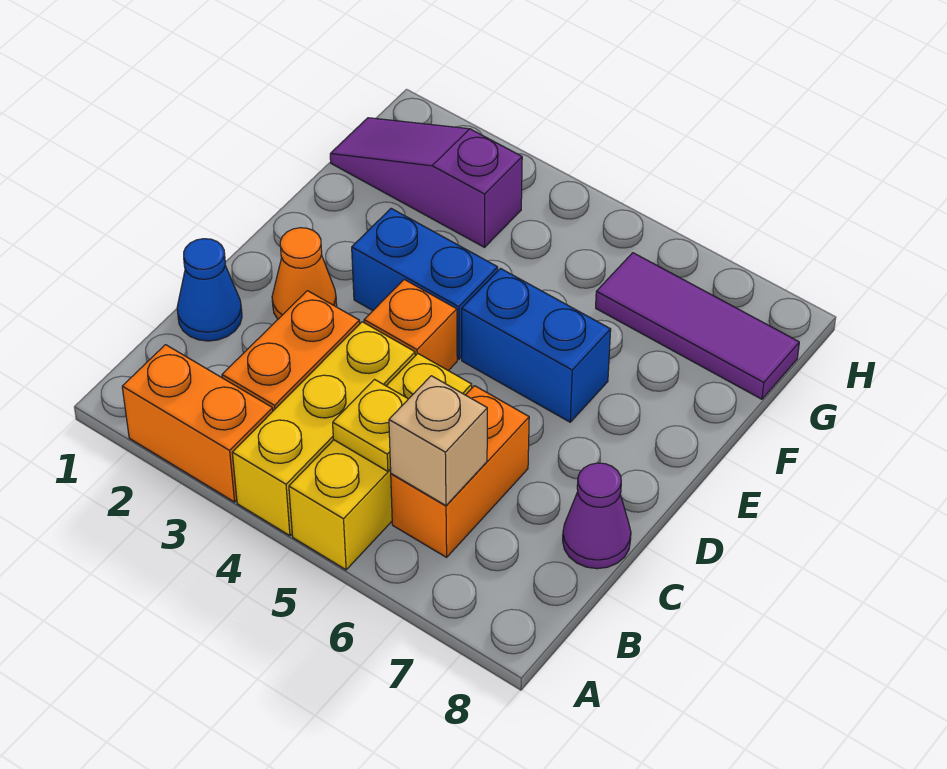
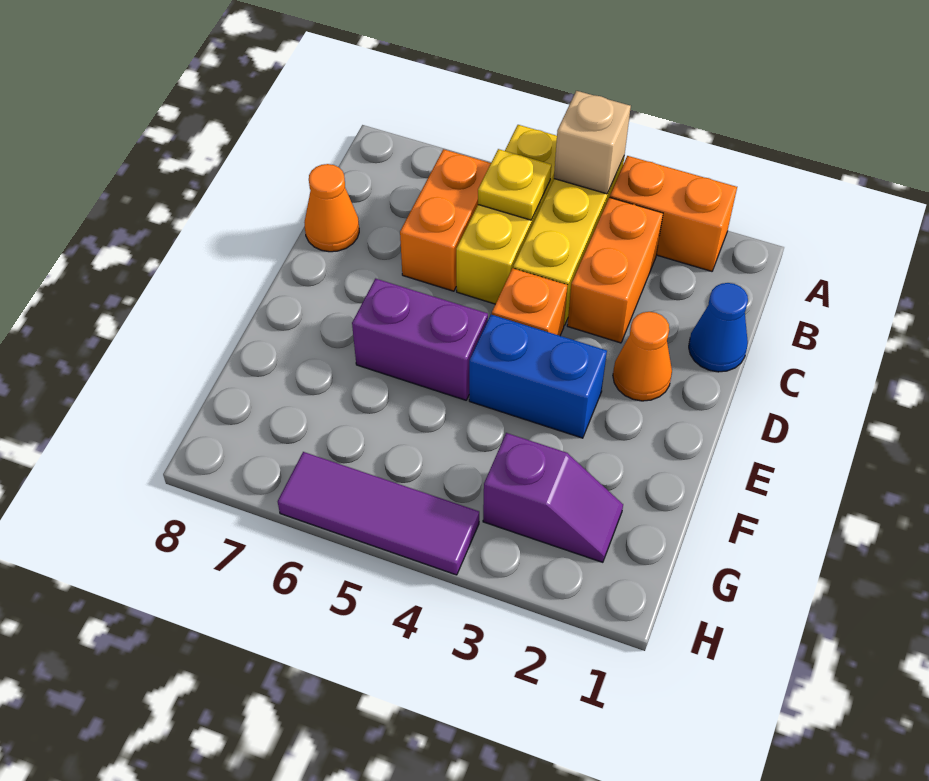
tan brick B6 level 2 -> tan brick A4 level 2
purple cone C8 level 1 -> orange cone C8 level 1
blue brick E5:E6 level 1 -> purple brick E5:E6 level 1
purple slope G1:G3 level 1 top 3 -> purple slope G2:G3 level 1 top 3
purple tile G6:G8 level 1 -> purple tile H4:H6 level 1

